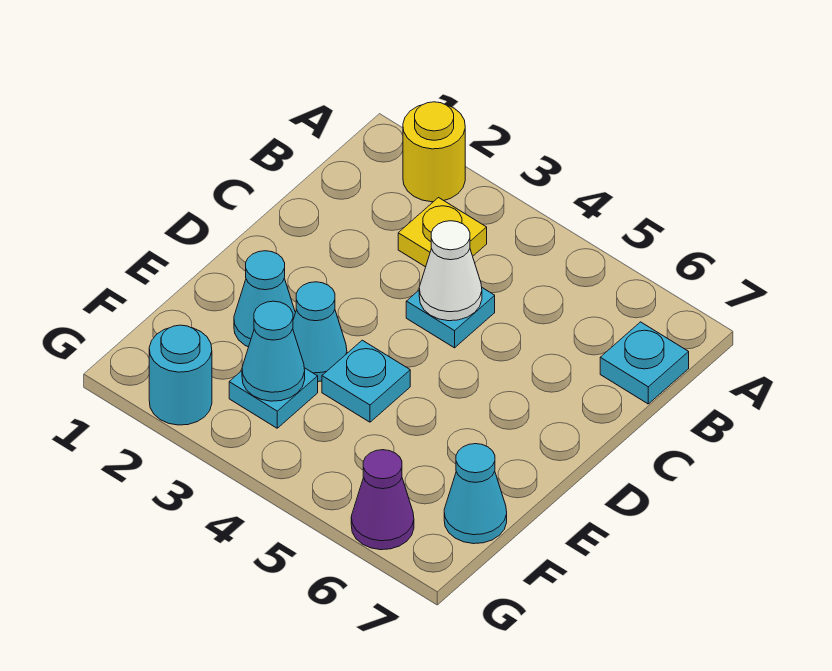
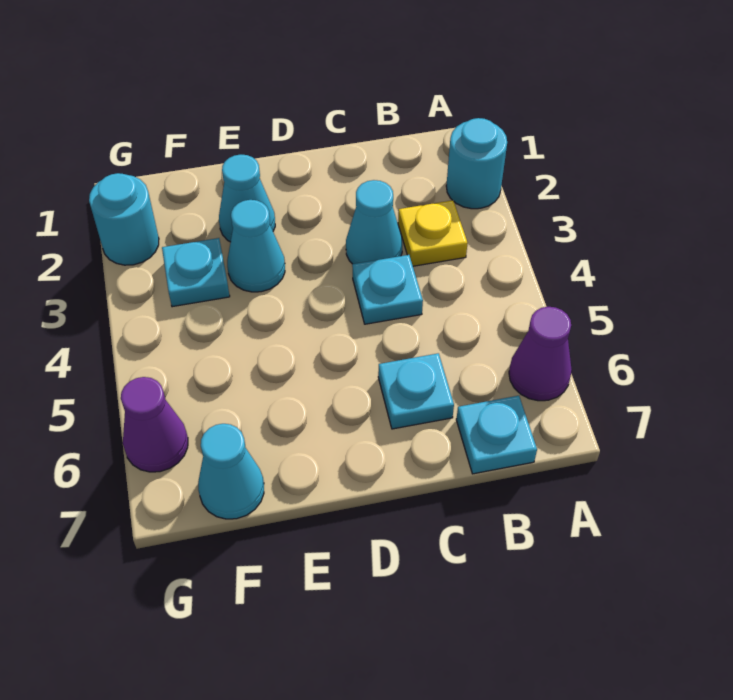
yellow round brick A2 level 1 -> cyan round brick A2 level 1
none -> purple cone A6 level 1
white cone C4 level 2 -> none
cyan plate E4 level 1 -> cyan plate C6 level 1
cyan cone F3 level 2 -> cyan cone C3 level 1

